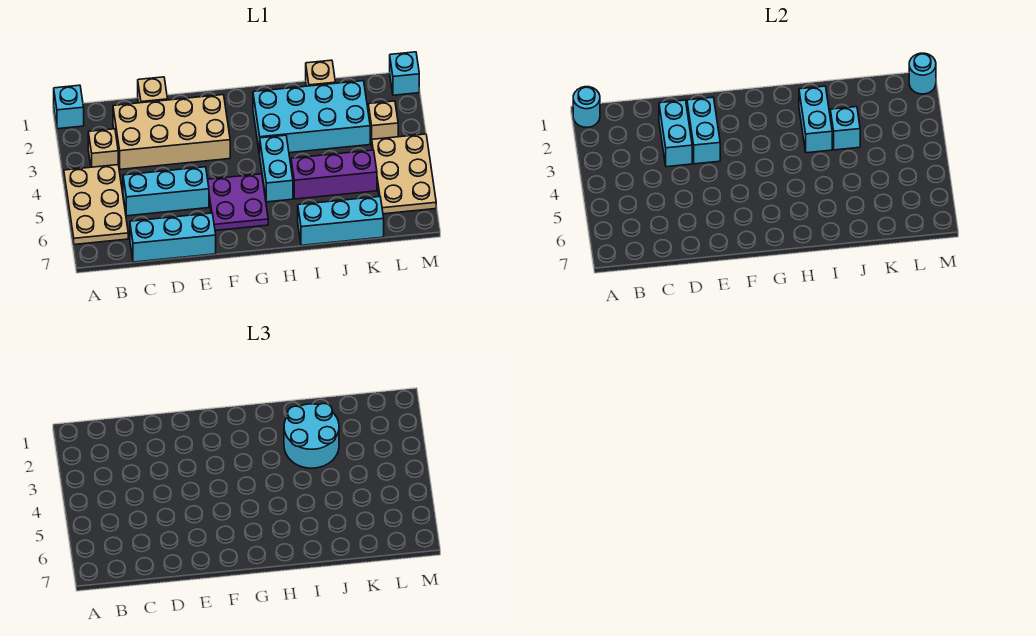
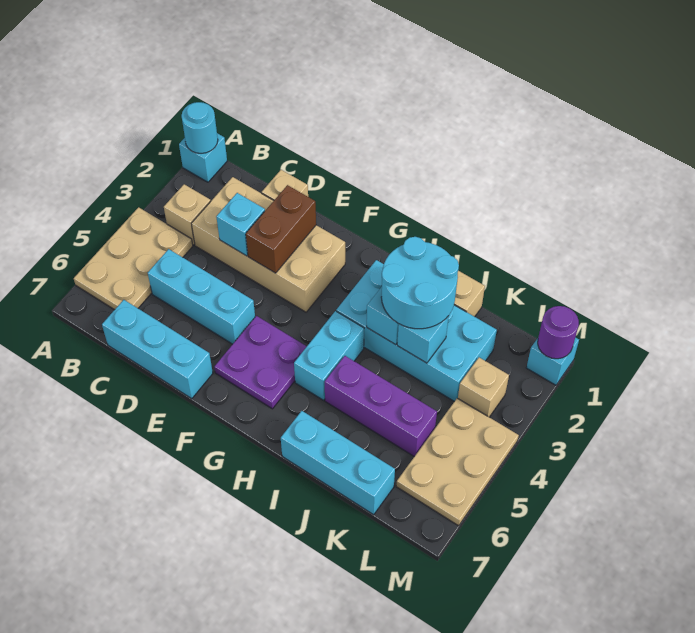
cyan brick D2:D3 level 2 -> cyan brick D3 level 2
cyan brick E2:E3 level 2 -> brown brick E2:E3 level 2
cyan round brick M1 level 2 -> purple round brick M1 level 2

